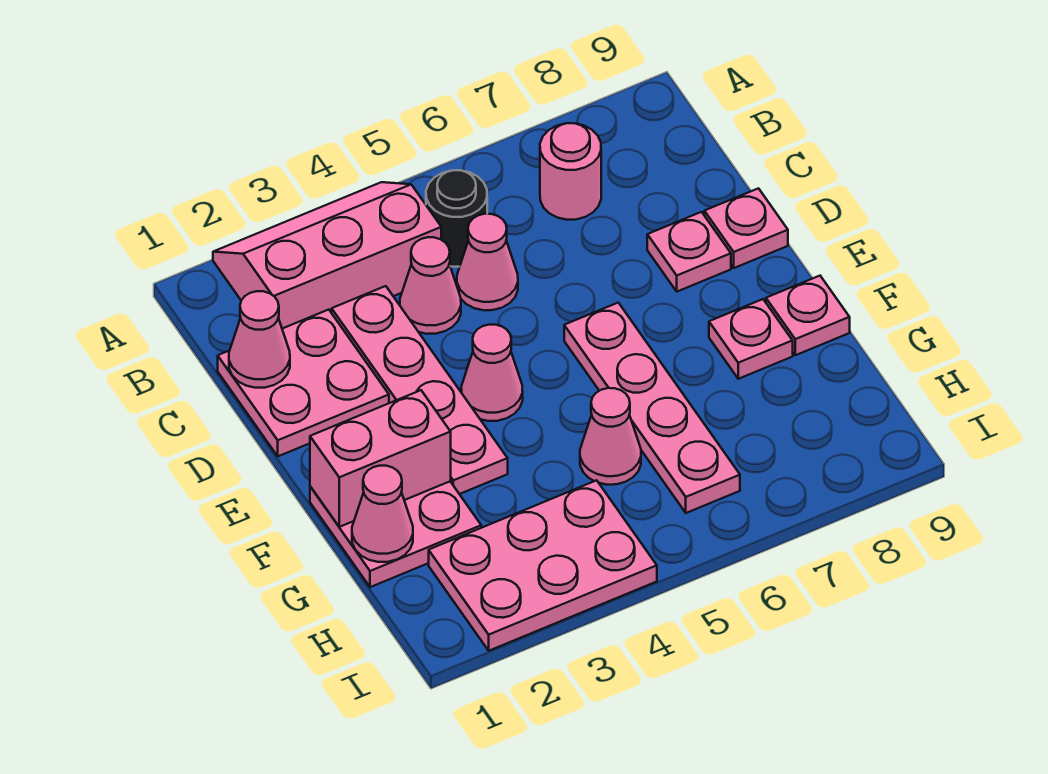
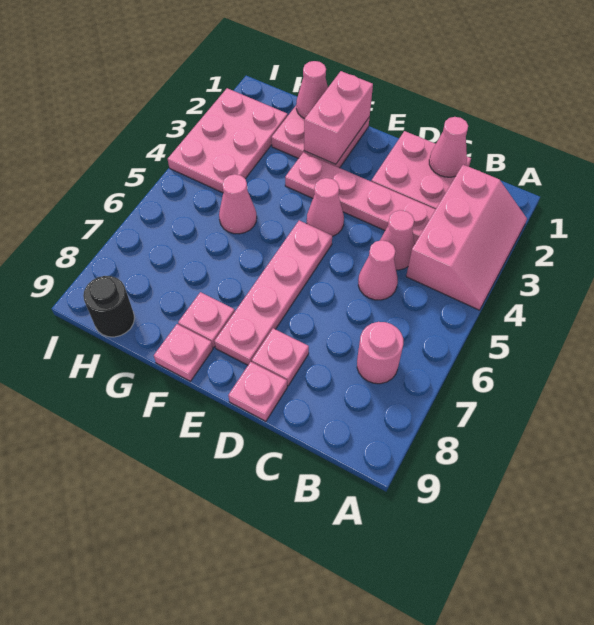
black round brick B5 level 1 -> black round brick H9 level 1
pink plate E6:H6 level 1 -> pink plate E5:E8 level 1

